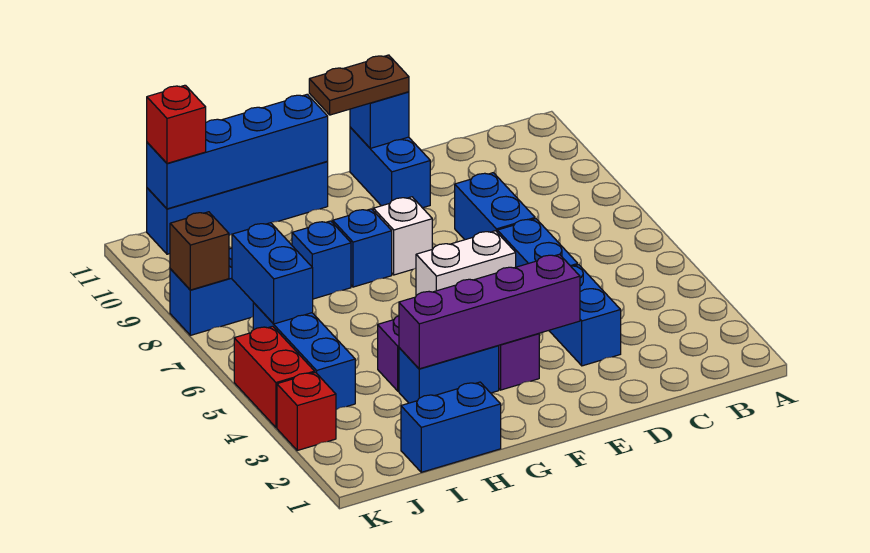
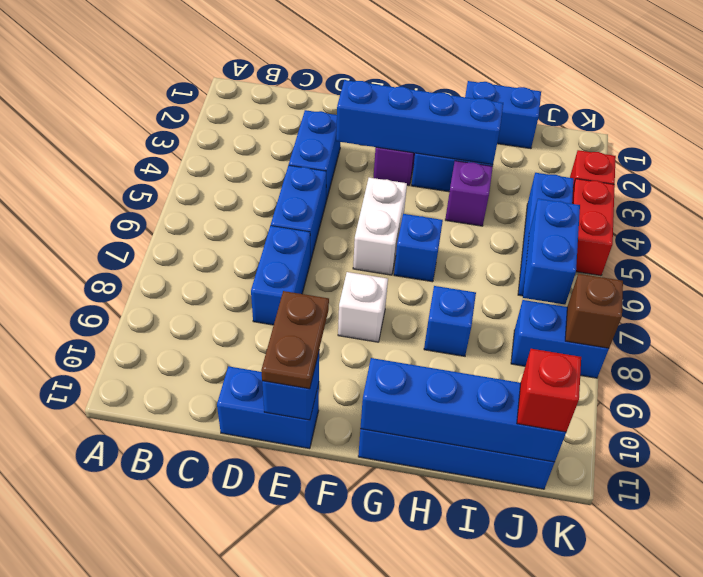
purple brick E3:H3 level 2 -> blue brick E3:H3 level 2
white brick E6:F6 level 1 -> white brick F5:F6 level 1
blue brick E10:E11 level 1 -> blue brick D11:E11 level 1
brown plate E11:F11 level 3 -> brown plate E10:E11 level 3
blue brick G8 level 1 -> blue brick G6 level 1

